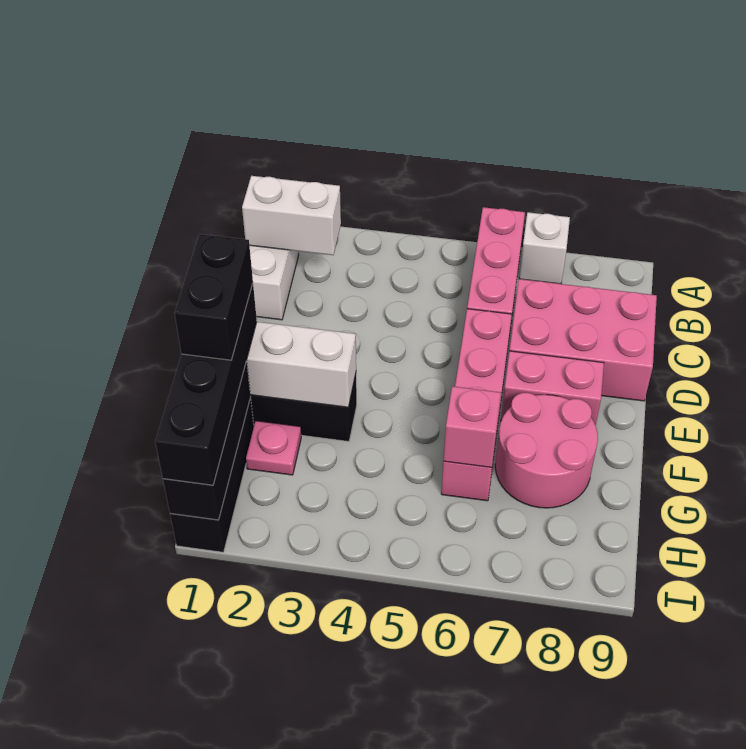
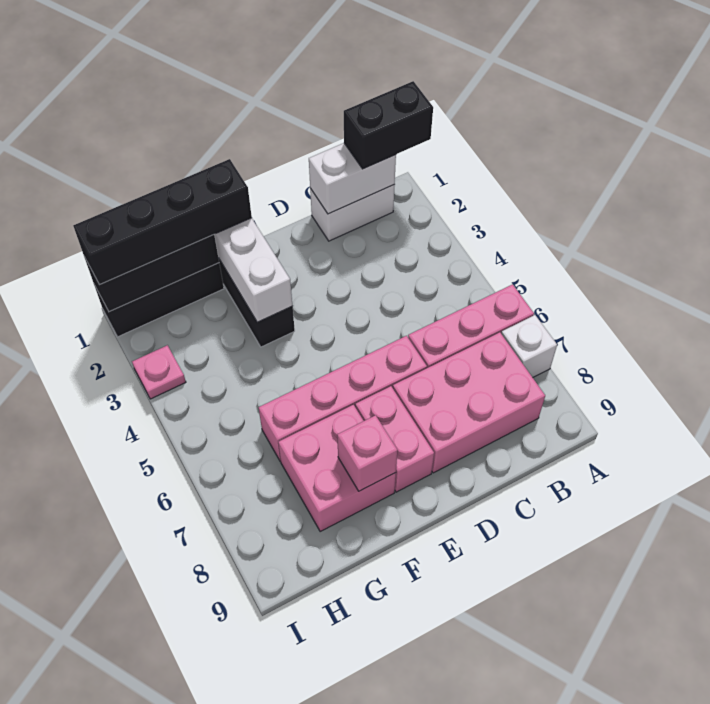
white brick B1:B2 level 2 -> white brick B1:C1 level 2
pink brick C7:D9 level 1 -> pink brick B7:D8 level 1
black brick F1:G1 level 4 -> black brick A1:B1 level 3
pink round brick F7:G8 level 1 -> pink brick F7:G8 level 1
pink plate G2 level 1 -> pink plate I3 level 1
pink brick G6 level 2 -> pink brick F8 level 2

